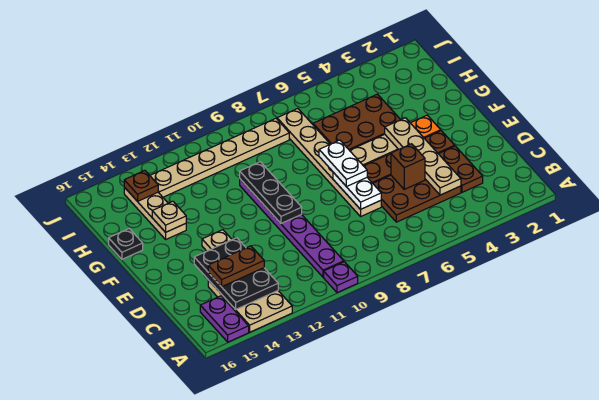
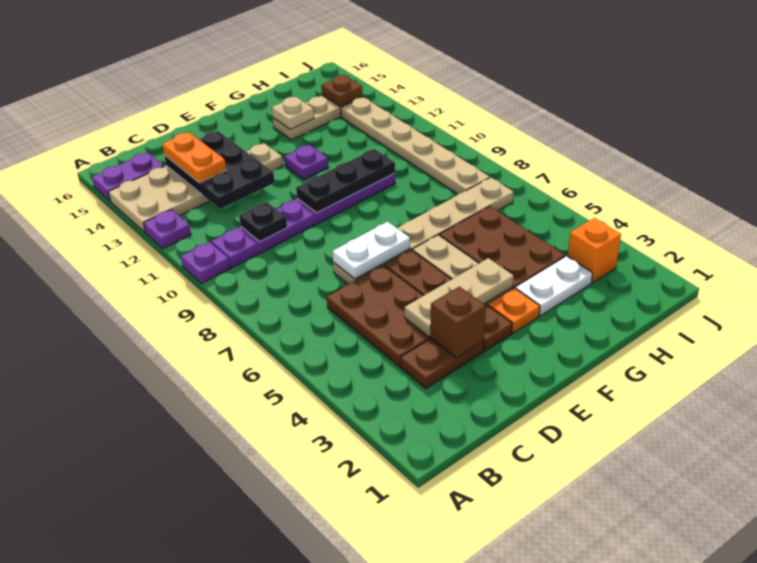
none -> purple plate A12 level 1
black plate B13:D14 level 2 -> black plate C12:D14 level 2
tan plate C4:F4 level 2 -> tan plate D4:F4 level 2
brown plate C13:C14 level 3 -> orange plate C13:C14 level 3
brown brick D5 level 2 -> brown brick D3 level 2
white plate E7:F7 level 3 -> white plate G3:H3 level 1
none -> purple plate F12 level 1
black plate G16 level 1 -> black plate C10 level 2
none -> orange brick I3 level 1

